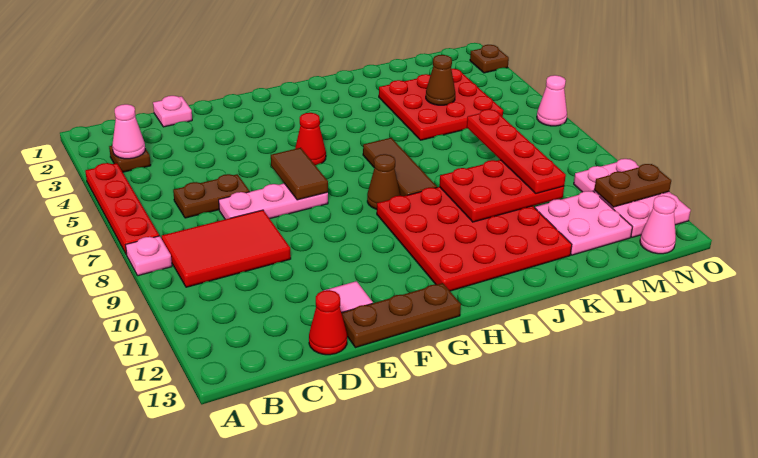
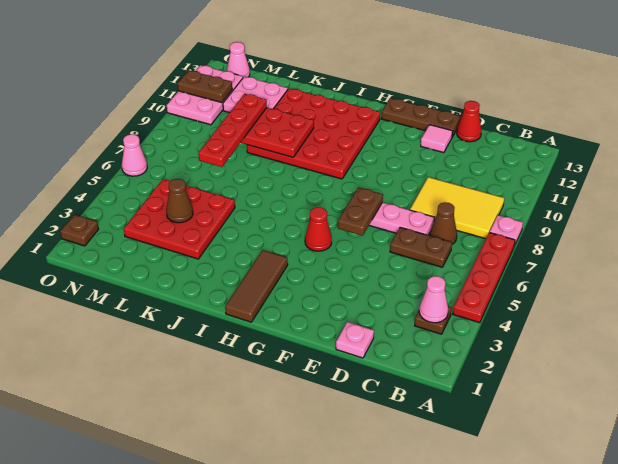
red tile B8:D9 level 1 -> yellow tile B8:D9 level 1
brown tile F6:F7 level 2 -> brown plate F6:F7 level 2
brown cone H8 level 1 -> brown cone C7 level 1
brown tile I6:I8 level 1 -> brown tile H1:H3 level 1

